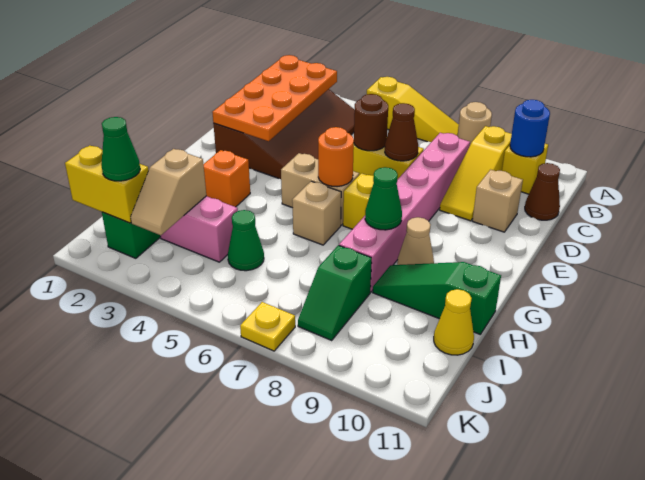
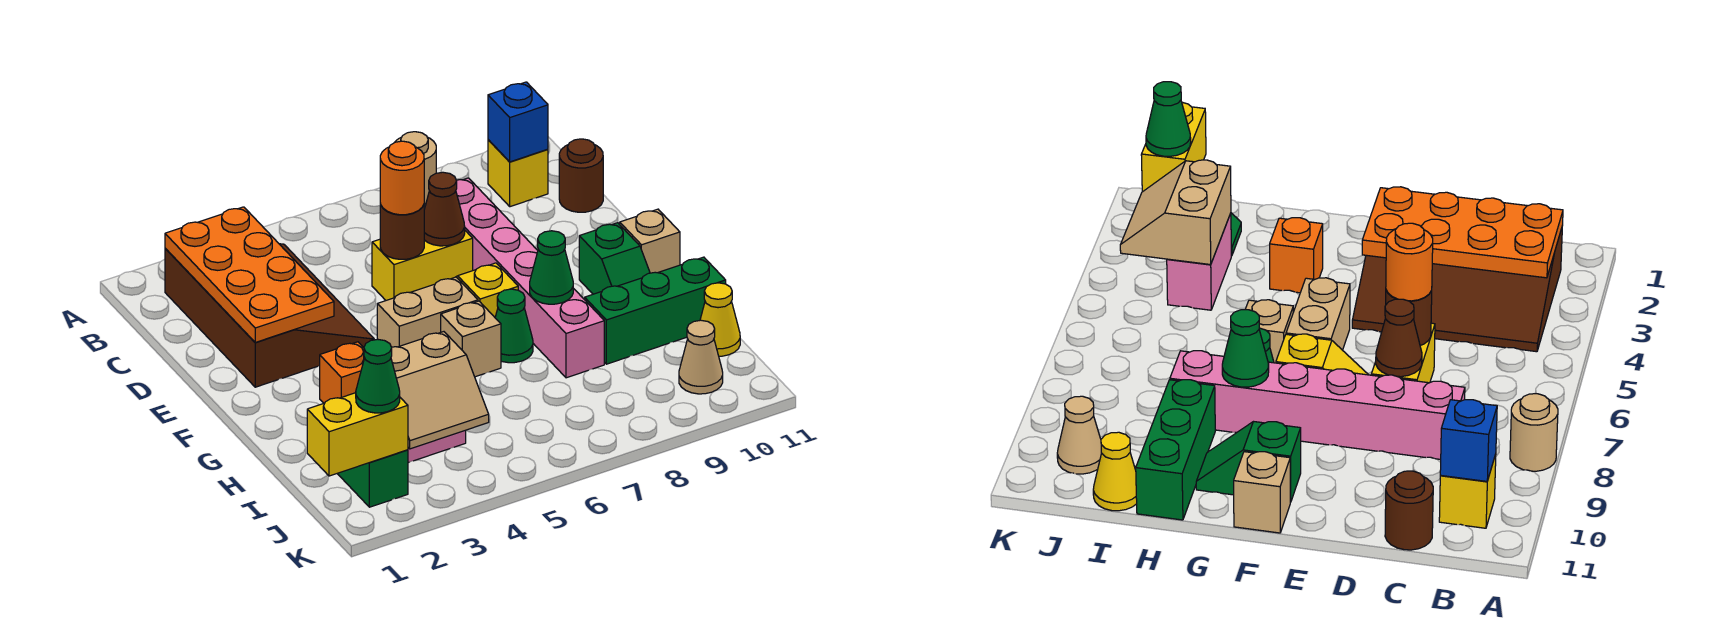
yellow slope A5:A7 level 1 top 5 -> none
yellow slope B9:D9 level 1 top B -> none
blue round brick B10 level 2 -> blue brick B10 level 2
brown cone C11 level 1 -> brown round brick C11 level 1
tan brick D10 level 1 -> tan brick F11 level 1
orange round brick F6 level 2 -> orange round brick D6 level 3
tan cone G9 level 1 -> tan cone J10 level 1
green slope H9:H11 level 1 top 11 -> green brick H9:H11 level 1
tan slope I3:J3 level 2 top I -> tan slope I3:J4 level 2 top I
green cone I5 level 1 -> green cone G7 level 1
green slope I8:J8 level 1 top I -> green slope F10:G10 level 1 top F
yellow plate K7 level 1 -> none

